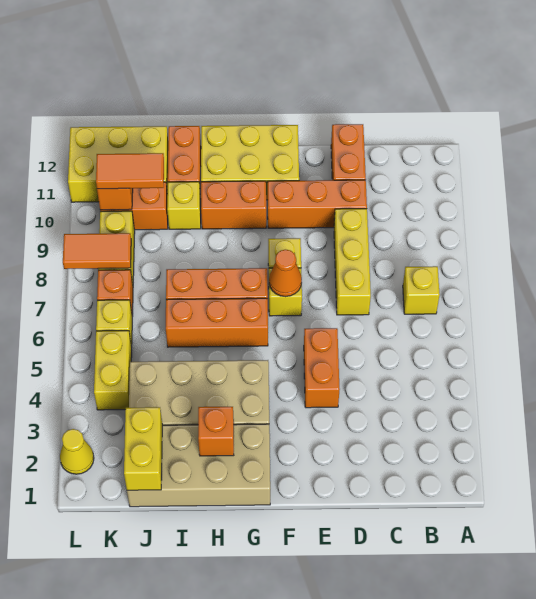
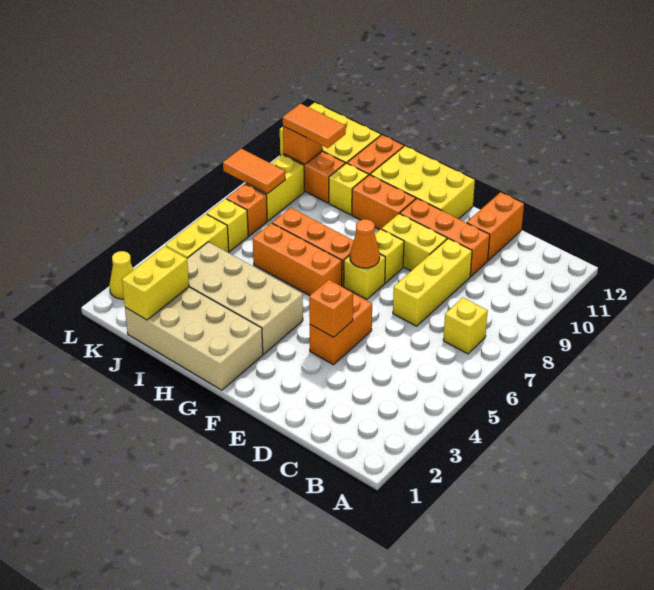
none -> yellow brick E9:F9 level 1
orange brick H2 level 2 -> orange brick E4 level 2

